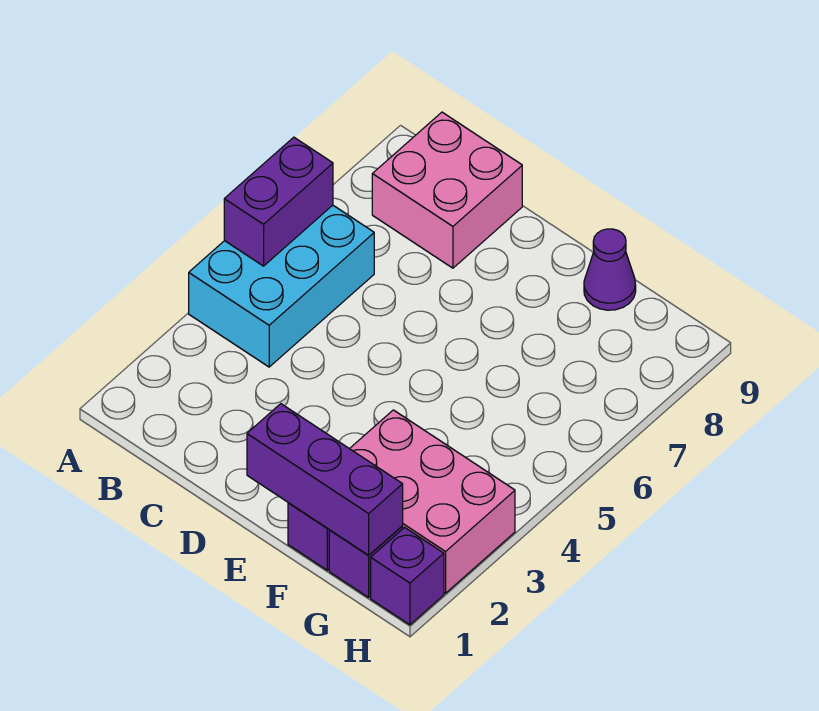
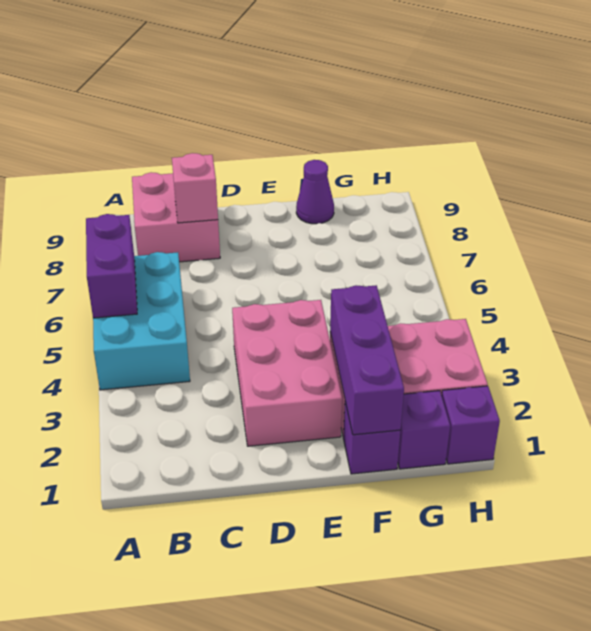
none -> pink brick C8 level 2
none -> pink brick D2:E4 level 1
purple brick E1:G1 level 2 -> purple brick F1:F3 level 2

